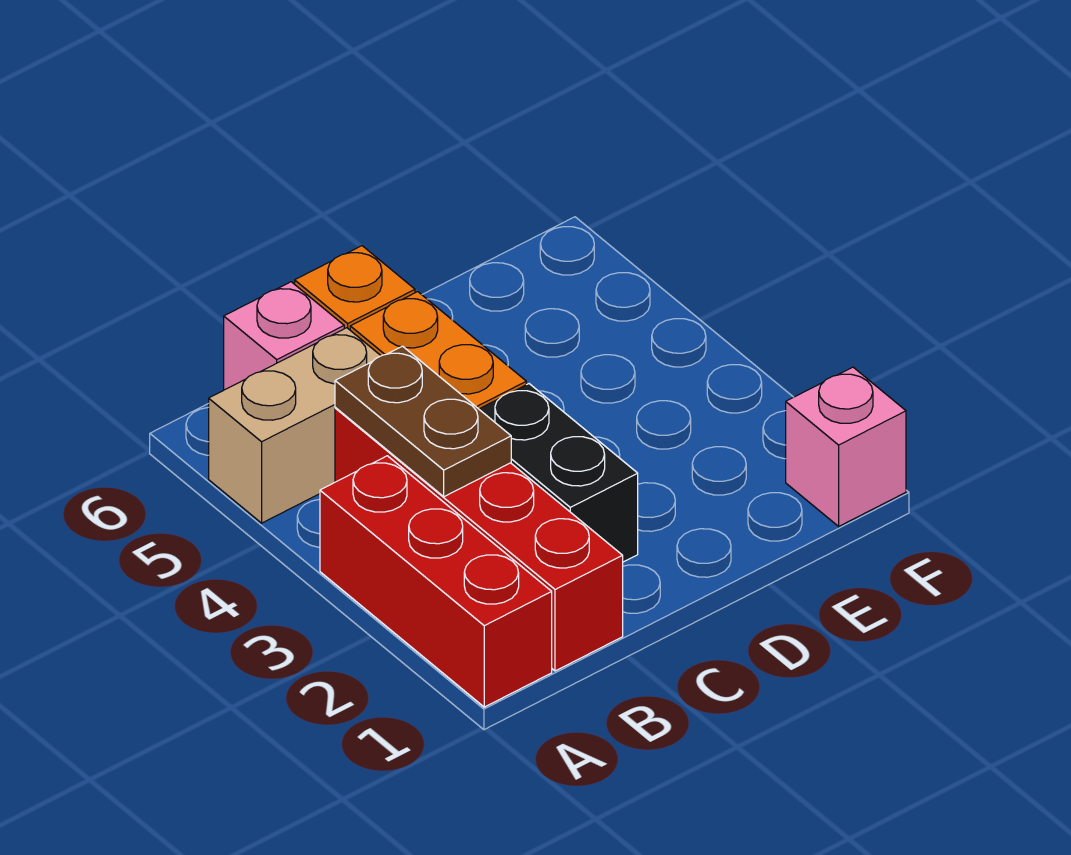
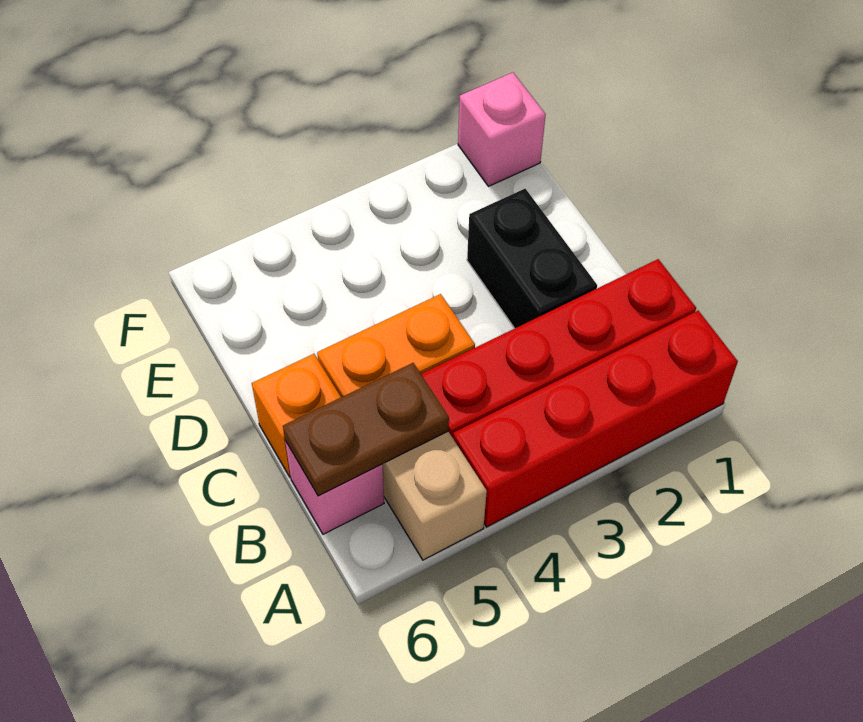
red brick A1:A3 level 1 -> red brick A1:A4 level 1
brown plate B3:B4 level 2 -> brown plate B5:B6 level 2
black brick C2:C3 level 1 -> black brick C2:D2 level 1

